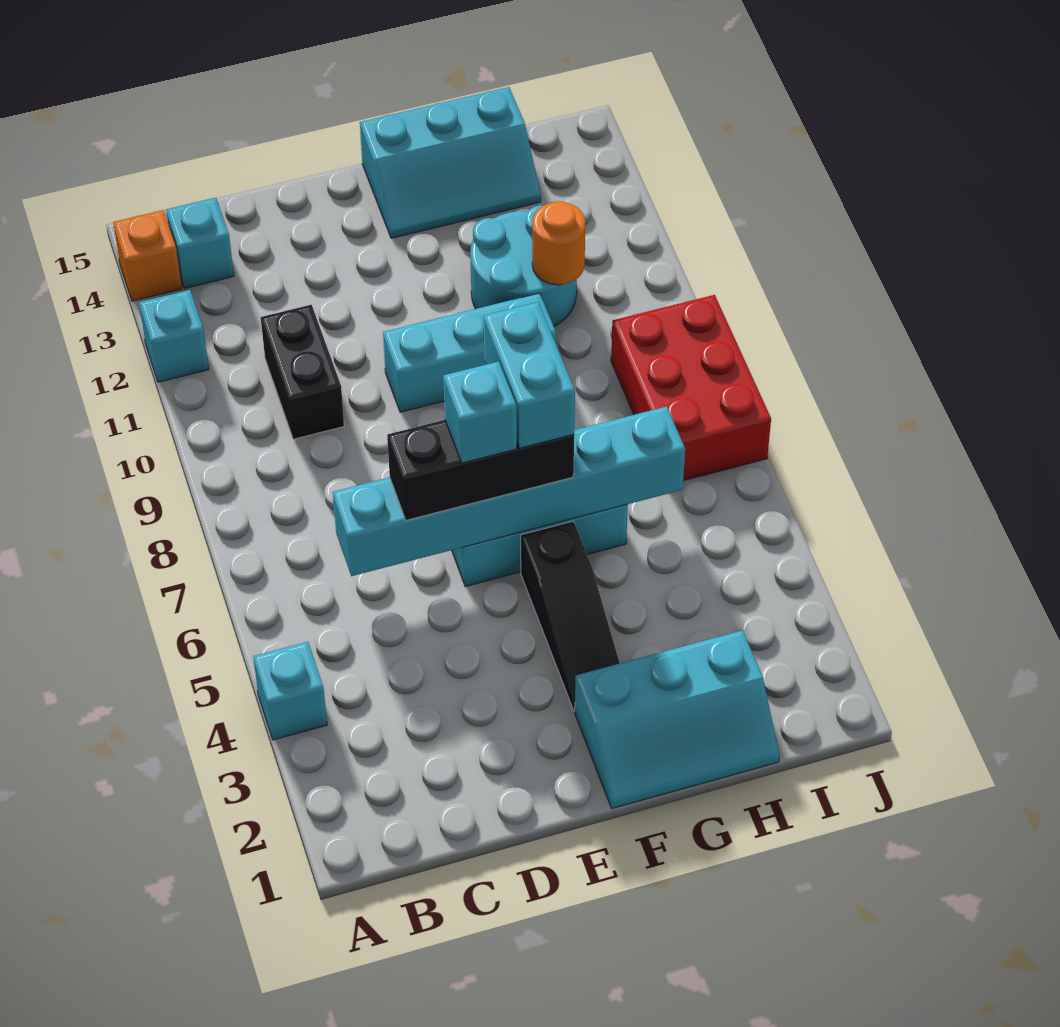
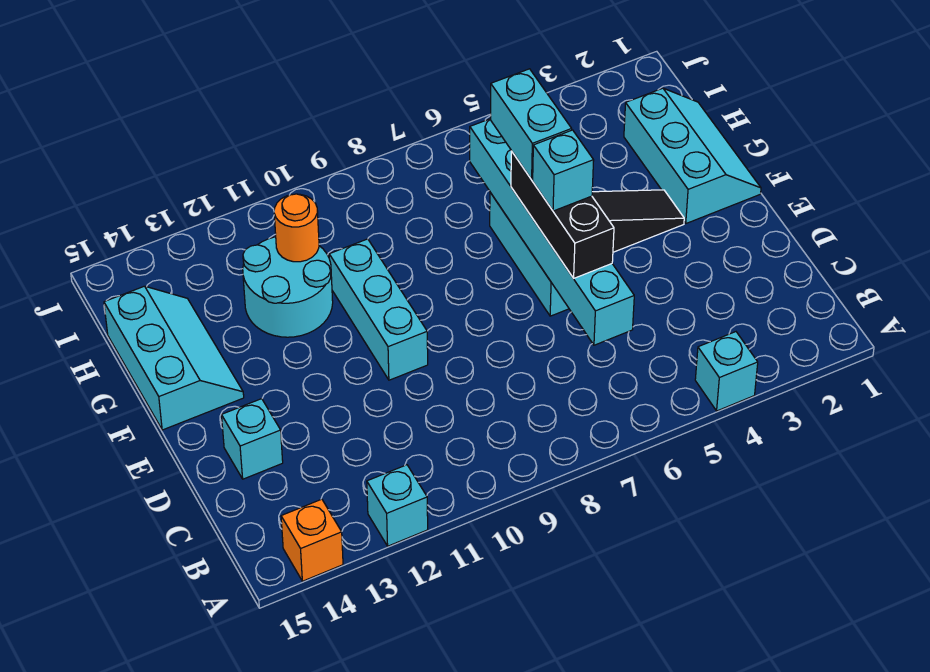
cyan brick B14 level 1 -> cyan brick D14 level 1
black brick C10:C11 level 1 -> none
cyan brick F6:F7 level 4 -> cyan brick F6:G6 level 4
red brick I7:J9 level 1 -> none

